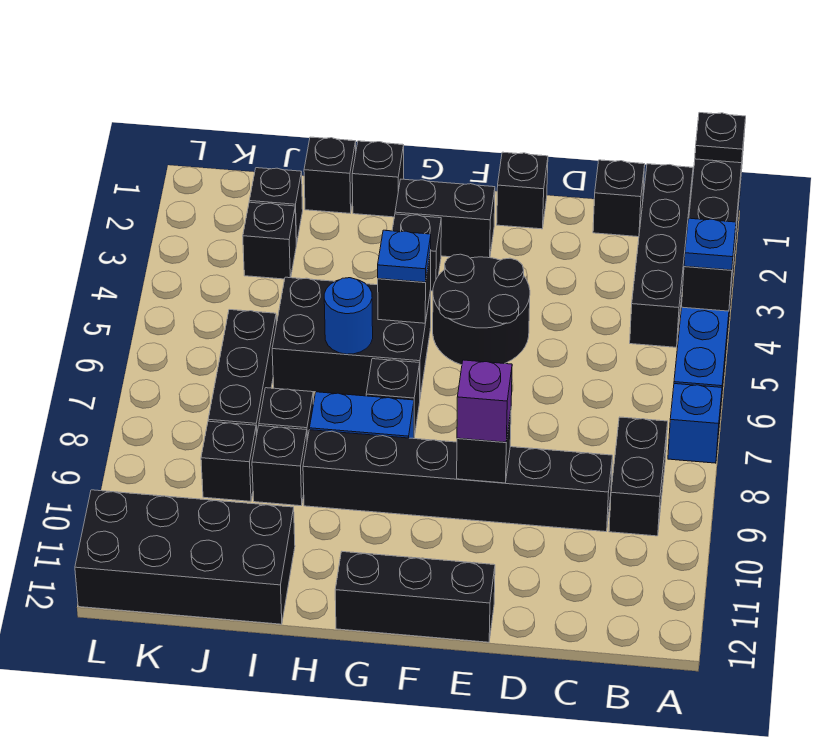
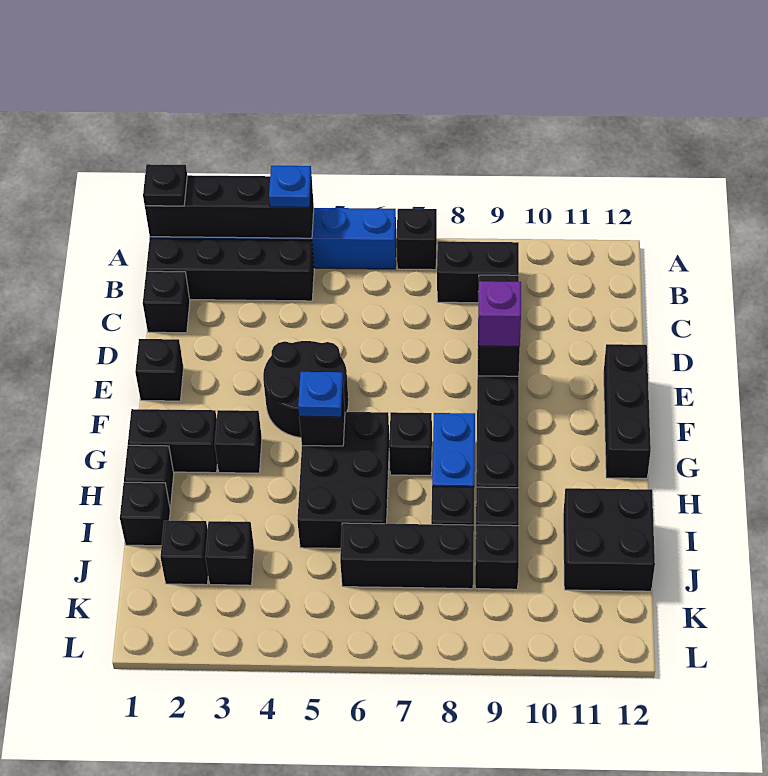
blue brick A7 level 1 -> black brick A7 level 1
black brick F2:G2 level 1 -> black brick G1:G2 level 1
blue round brick H6 level 2 -> none
black brick I11:L12 level 1 -> black brick I11:J12 level 1

